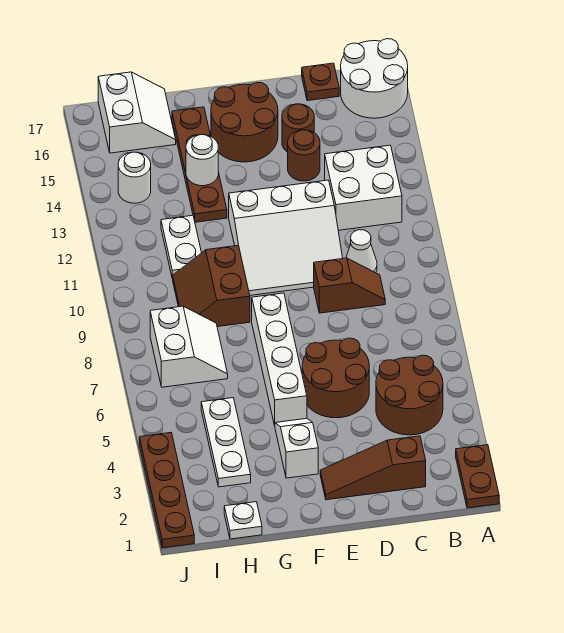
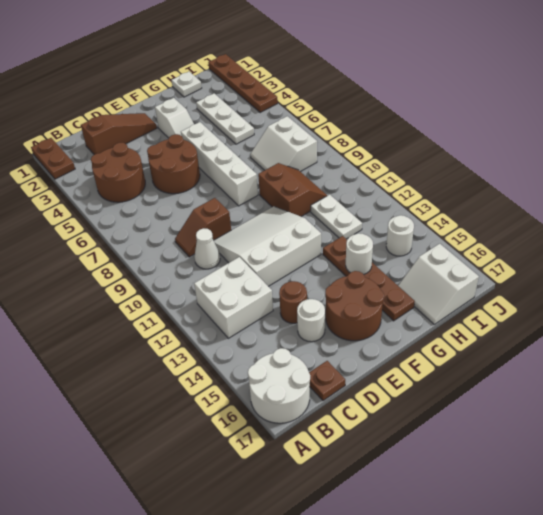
brown round brick D15 level 1 -> white round brick D15 level 1

